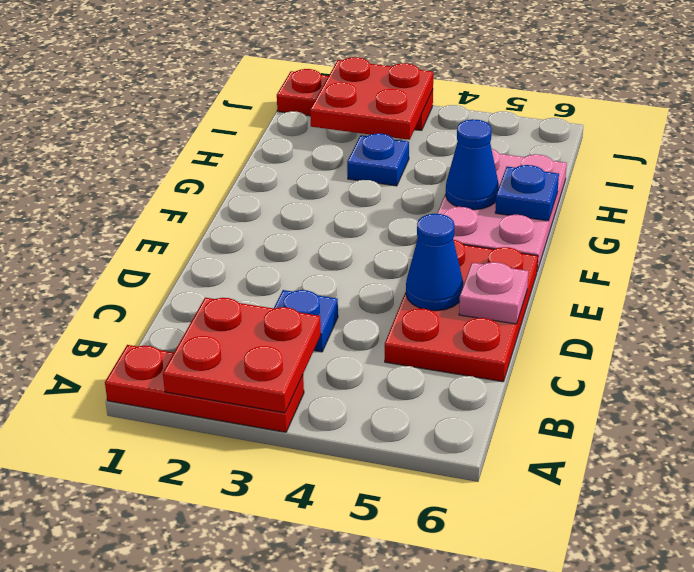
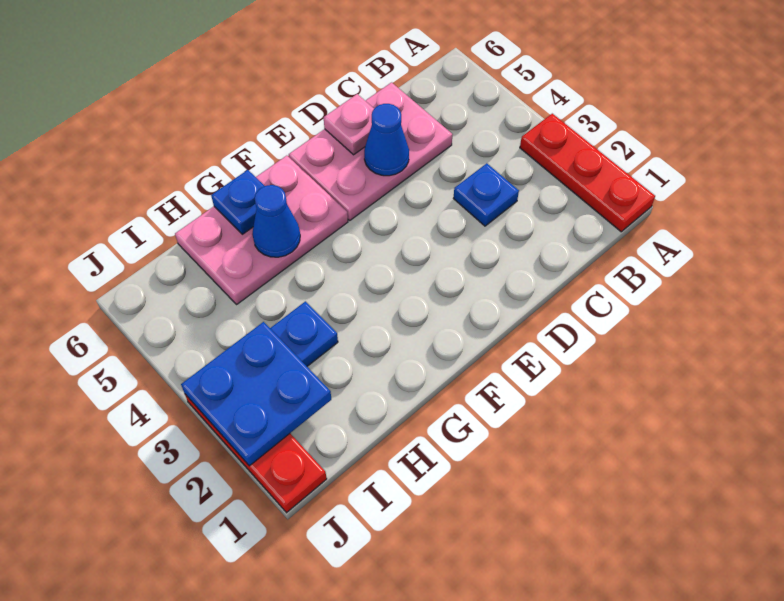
red plate A2:B3 level 2 -> none
red plate C5:E6 level 1 -> pink plate C5:E6 level 1
red plate I2:J3 level 2 -> blue plate I2:J3 level 2

